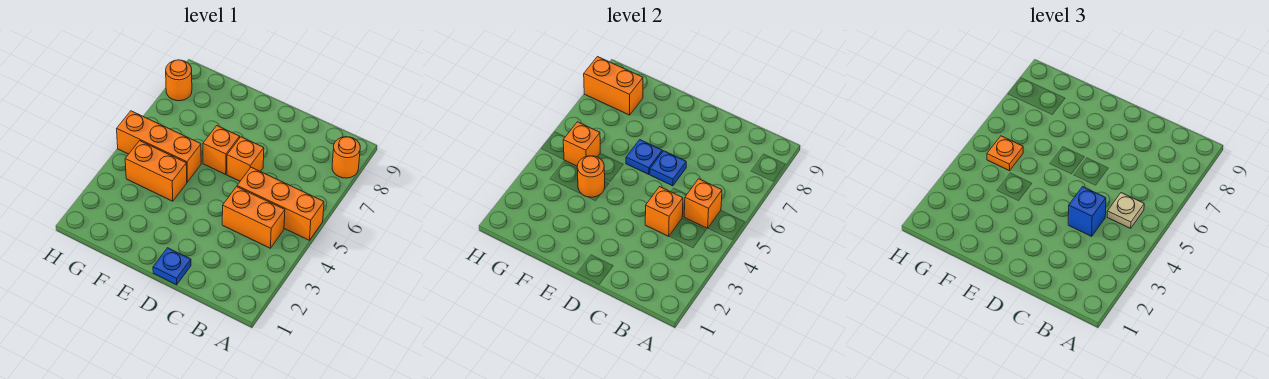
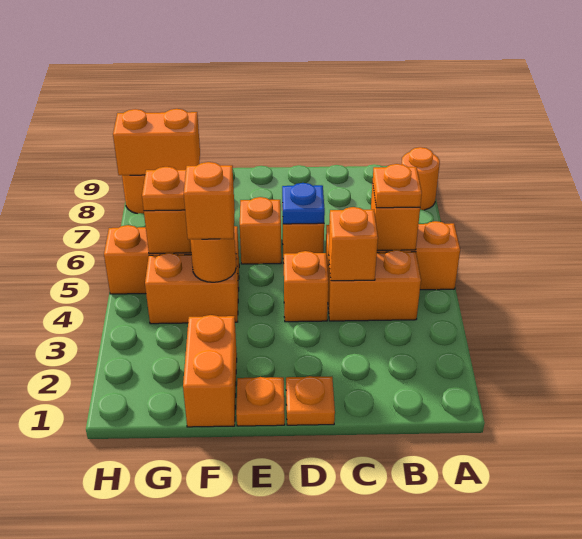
tan plate B5 level 3 -> orange plate B5 level 3
blue brick C4 level 3 -> none
blue plate D1 level 1 -> orange plate D1 level 1
none -> orange brick D4 level 1
none -> orange plate E1 level 1
blue plate E6 level 2 -> none
none -> orange brick F1:F2 level 1
none -> orange brick F4 level 3

